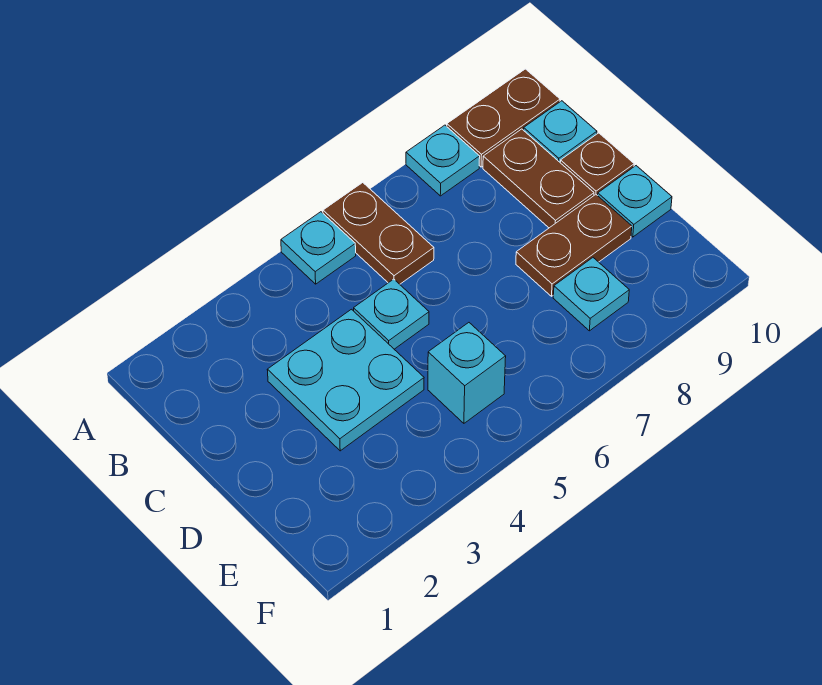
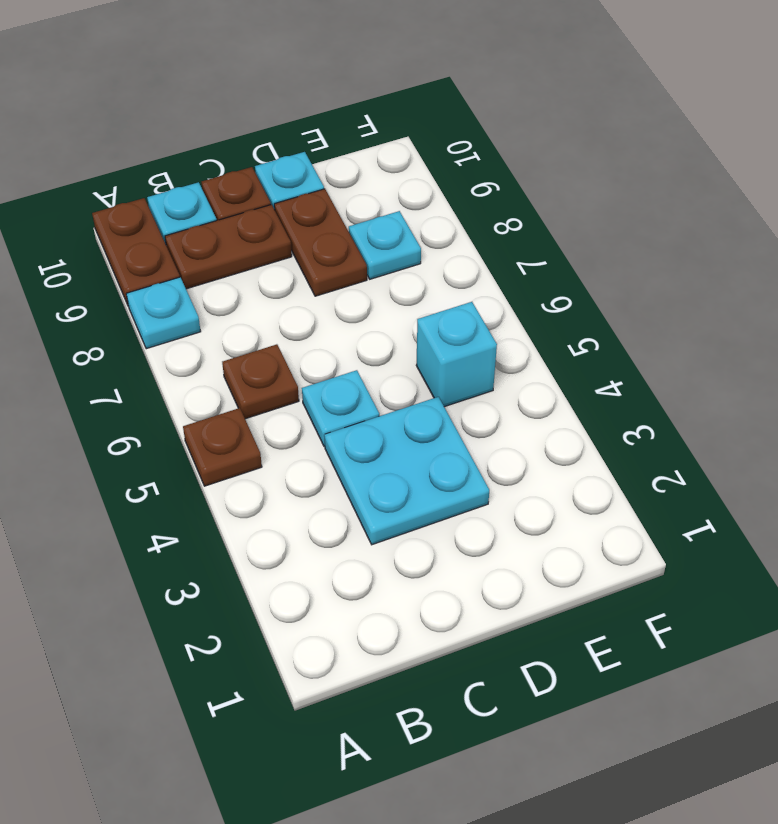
cyan plate A5 level 1 -> brown plate A5 level 1
brown plate A6:B6 level 1 -> brown plate B6 level 1

